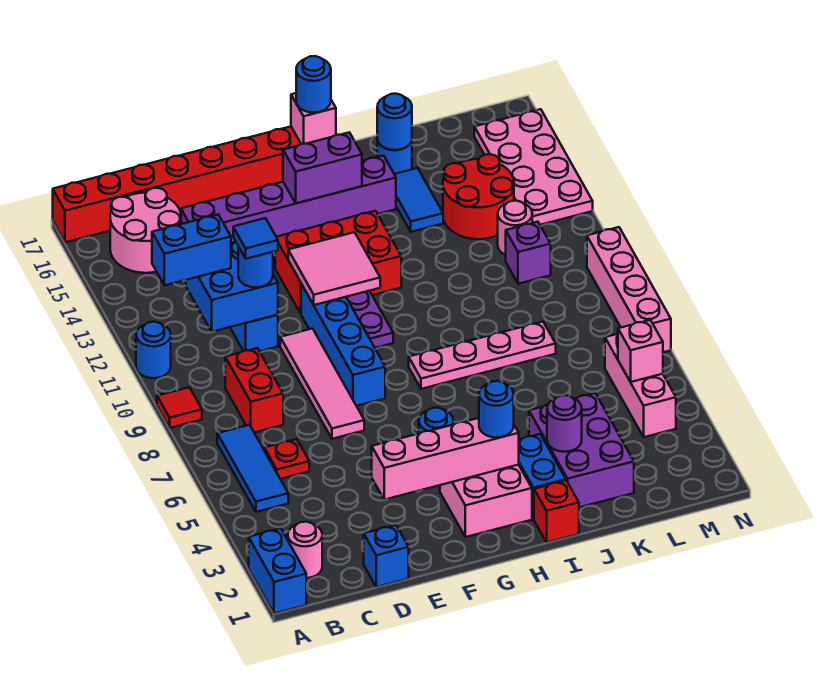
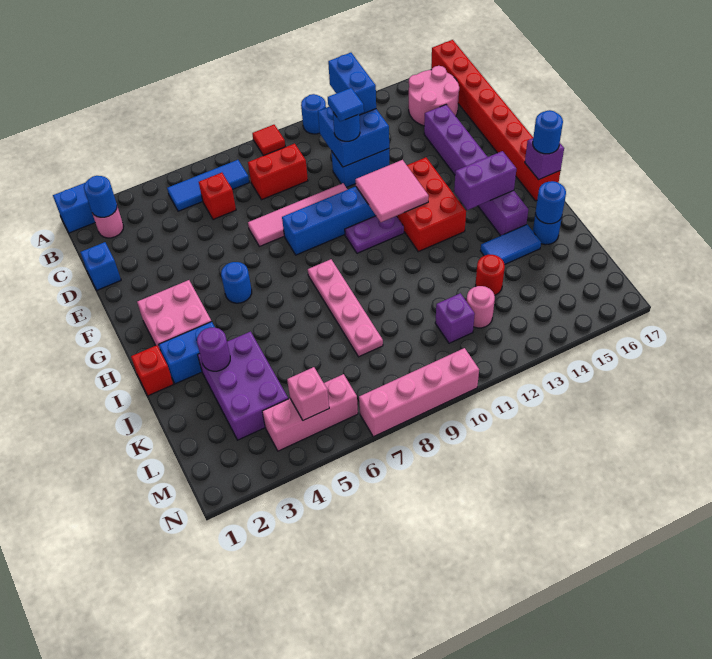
red plate C6 level 1 -> red brick C6 level 1
pink brick E3:H3 level 2 -> none
purple brick G15:H15 level 2 -> purple brick H14:H15 level 2
blue round brick H3 level 3 -> blue round brick B2 level 2
pink brick H17 level 2 -> purple brick H17 level 2
purple brick J2:K4 level 1 -> purple brick J3:L4 level 1
red round brick K13:L14 level 1 -> red round brick K13 level 1
pink plate M13:N16 level 1 -> none

